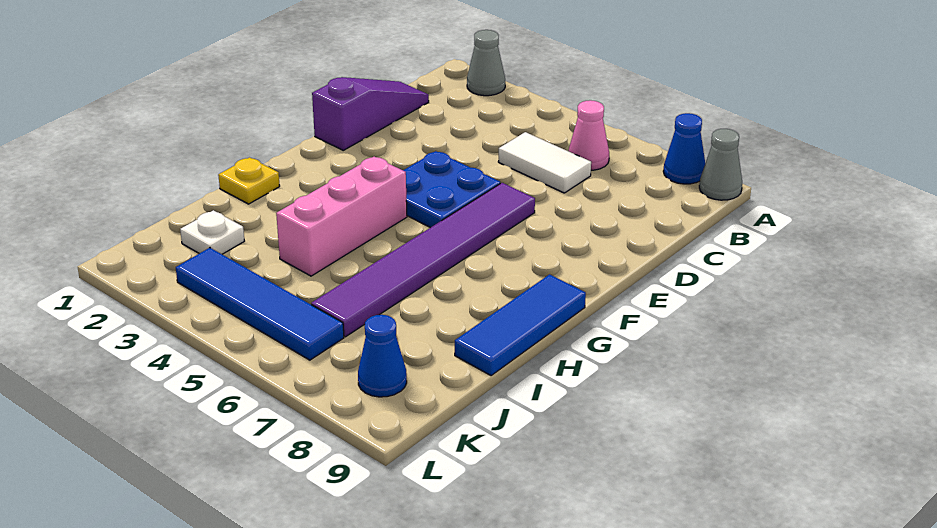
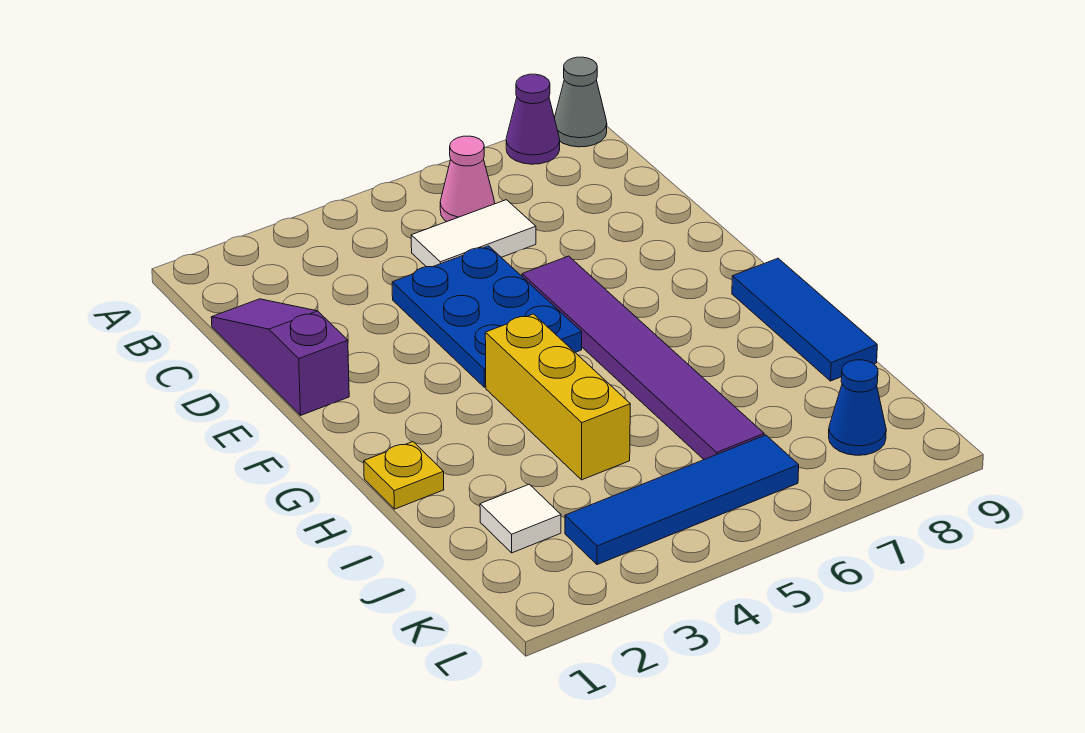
grey cone A2 level 1 -> none
blue cone A8 level 1 -> purple cone A8 level 1
blue plate E4:F5 level 1 -> blue plate D4:F5 level 1
pink brick G4:I4 level 1 -> yellow brick G4:I4 level 1
white plate J2 level 1 -> white tile J2 level 1

